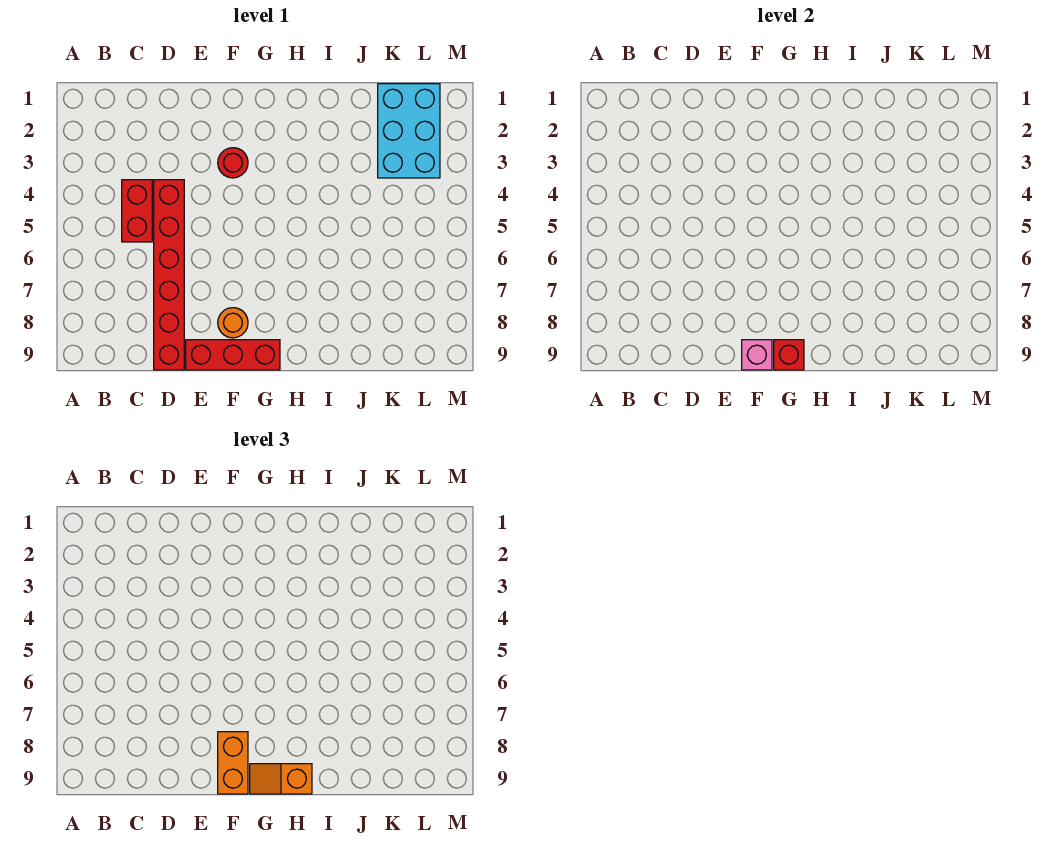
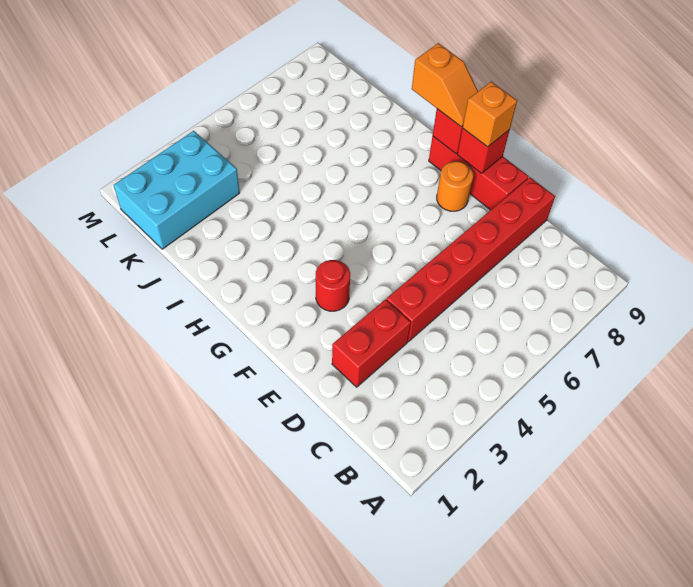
red brick C4:C5 level 1 -> red brick D2:D3 level 1
orange brick F8:F9 level 3 -> orange brick F9 level 3
pink brick F9 level 2 -> red brick F9 level 2

